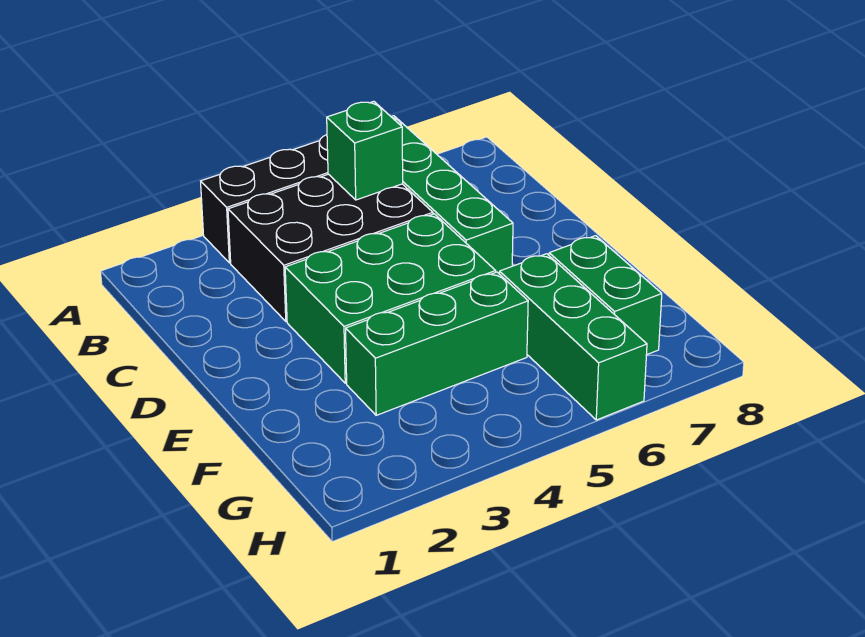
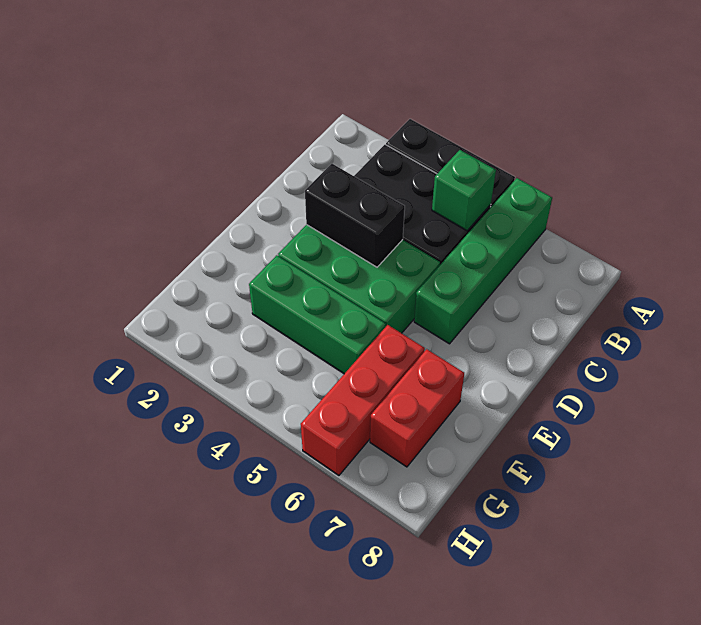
none -> black brick D3:D4 level 2
green brick F6:H6 level 1 -> red brick F6:H6 level 1
green brick F7:G7 level 1 -> red brick F7:G7 level 1

